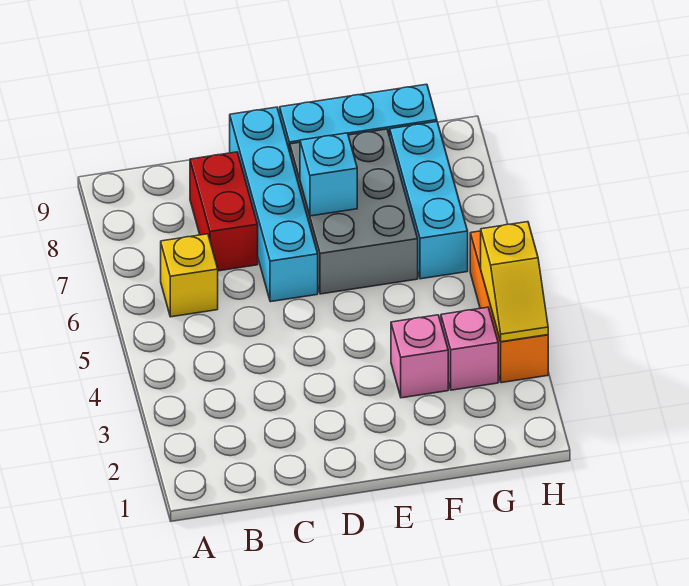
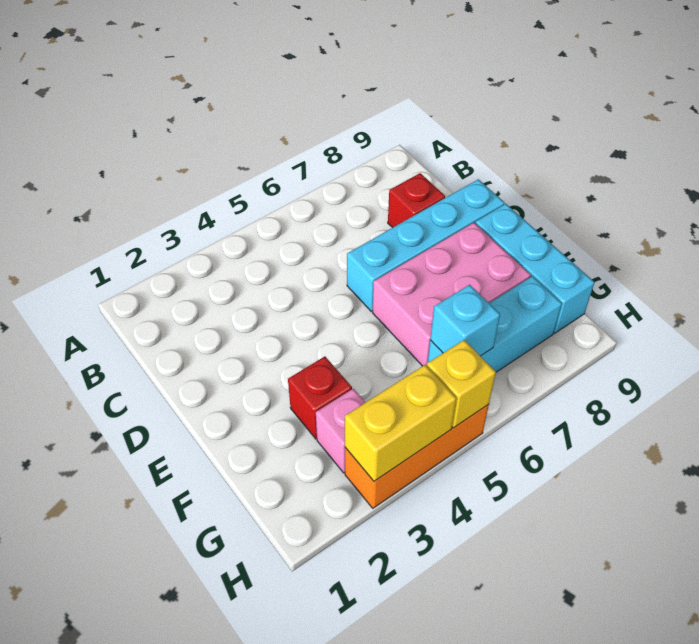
yellow brick B6 level 1 -> yellow brick H5 level 2
red brick C7:C8 level 1 -> red brick C8 level 1
grey brick E6:F8 level 1 -> pink brick E6:F8 level 1
cyan brick E7 level 2 -> cyan brick G6 level 2
pink brick F3 level 1 -> red brick F3 level 1
yellow slope H3:H4 level 2 top 4 -> yellow brick H3:H4 level 2

